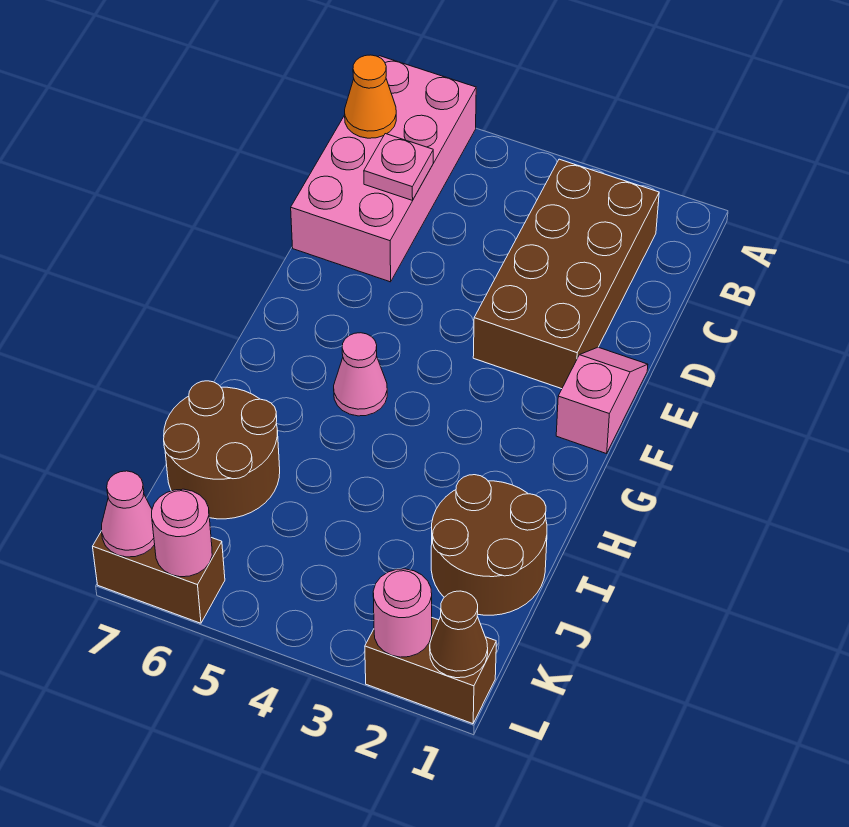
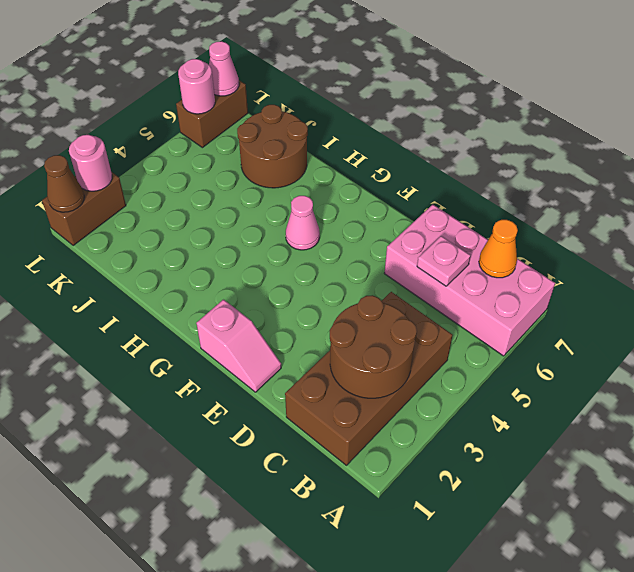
brown brick B2:E3 level 1 -> brown brick B1:C4 level 1
brown round brick I1:J2 level 1 -> brown round brick B2:C3 level 2

